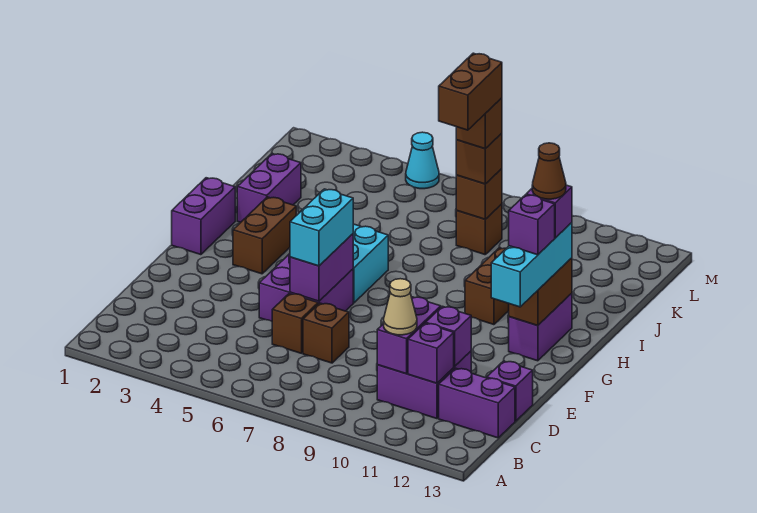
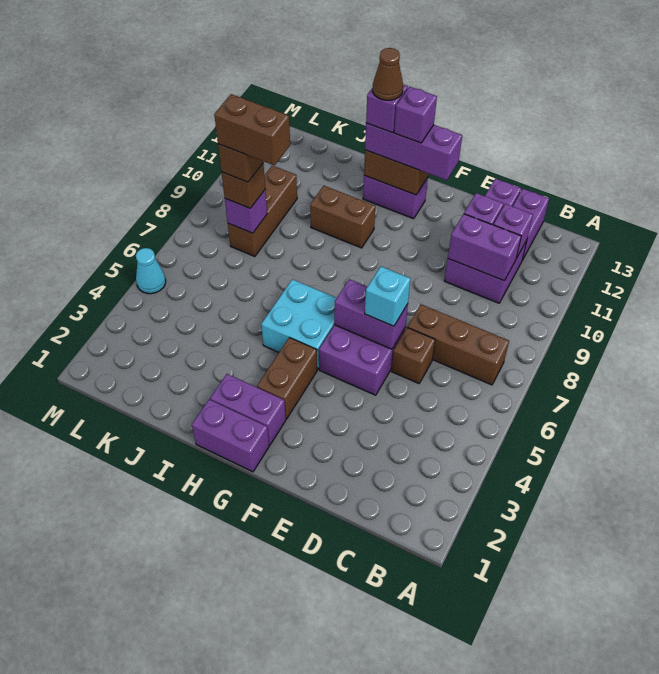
tan cone C10 level 3 -> none
brown brick D7 level 1 -> brown brick B7:D7 level 1
cyan brick E6:F6 level 3 -> cyan brick E6 level 3
cyan brick F12:H12 level 3 -> purple brick F12:H12 level 3
brown brick G3:H3 level 1 -> brown brick G3:G4 level 1
purple brick I2:J2 level 1 -> purple brick G2:H2 level 1
brown brick K8 level 1 -> brown brick K8:K10 level 1
brown brick K8 level 2 -> purple brick K8 level 2

